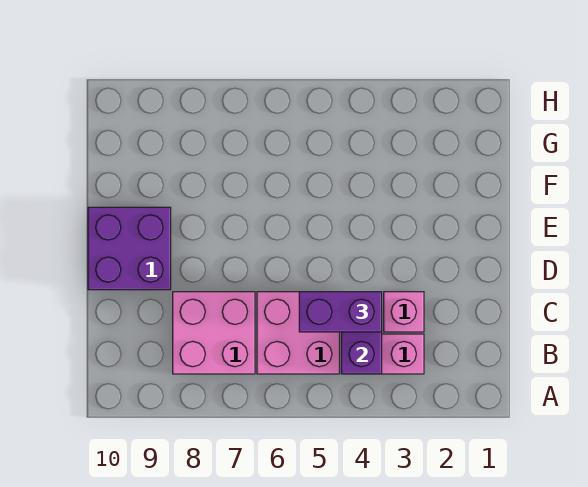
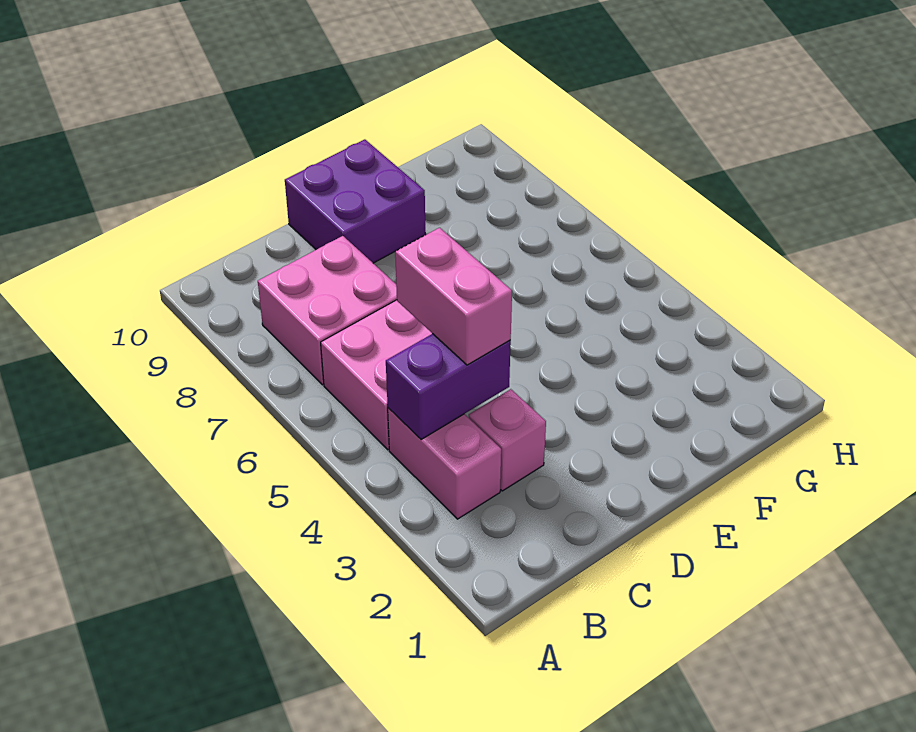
purple brick C4:C5 level 3 -> pink brick C4:C5 level 3

